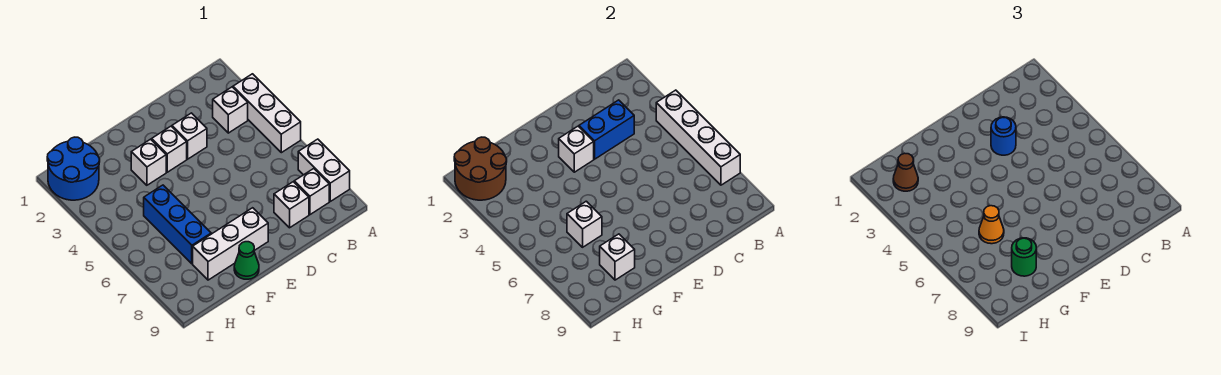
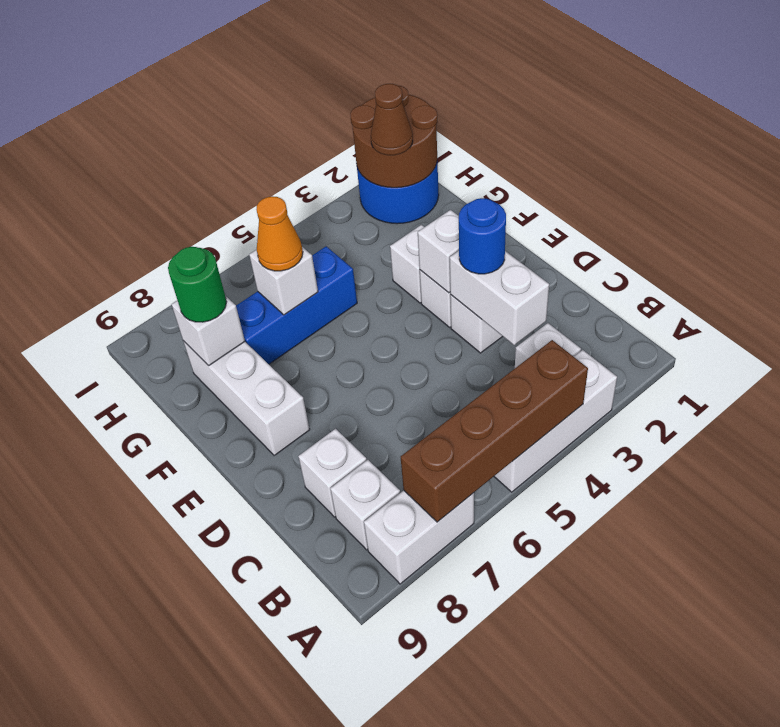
white brick A4:A7 level 2 -> brown brick A4:A7 level 2
blue brick C3:D3 level 2 -> white brick C3:D3 level 2
green cone F9 level 1 -> none

